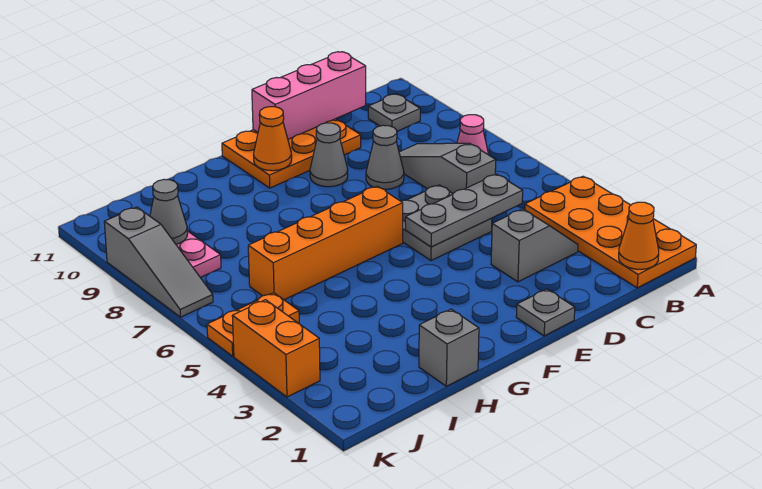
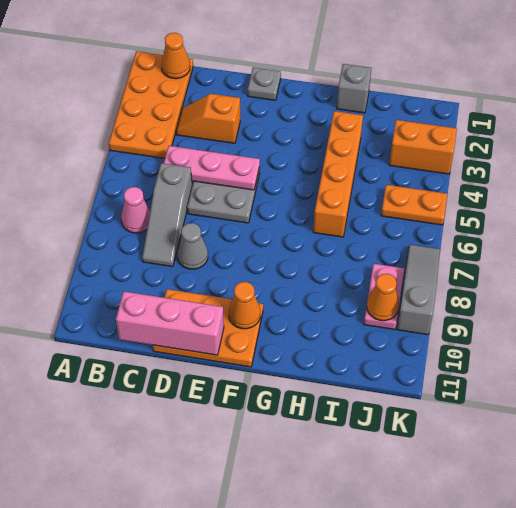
grey plate B10 level 1 -> none
grey slope C3:D3 level 1 top D -> orange slope C3:D3 level 1 top D
grey plate C5:E5 level 2 -> pink plate C5:E5 level 2
grey cone E9 level 1 -> none
orange brick F6:I6 level 1 -> orange brick H3:H6 level 1
grey cone J9 level 2 -> orange cone J9 level 2
orange brick K3:K4 level 1 -> orange brick J3:K3 level 1

